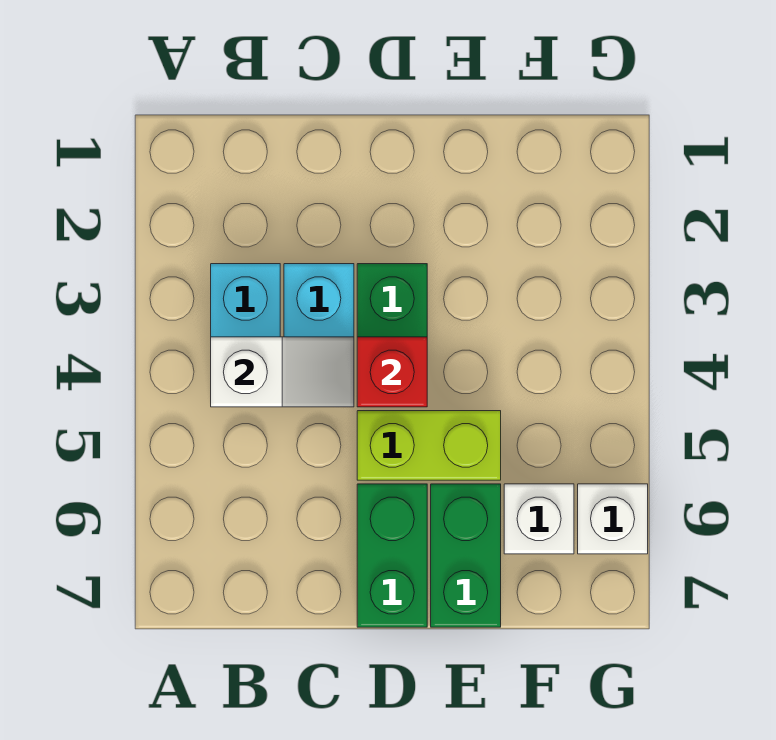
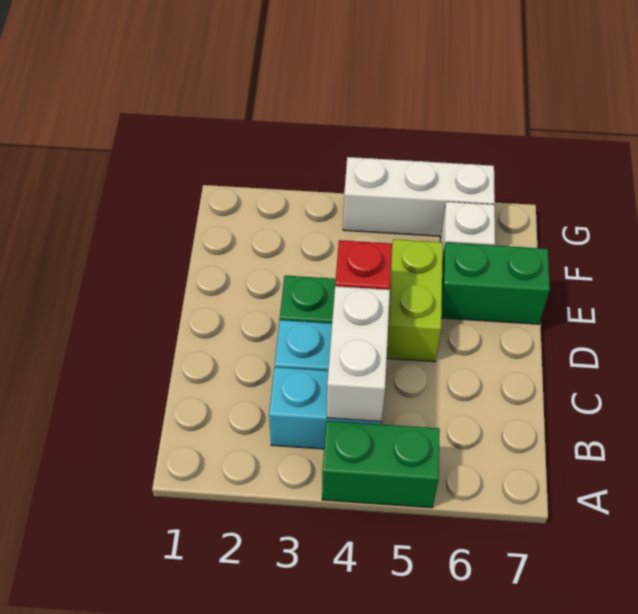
white slope B4:C4 level 2 top B -> white brick B4:C4 level 2
green brick D6:D7 level 1 -> green brick A4:A5 level 1
white brick G6 level 1 -> white brick G4:G6 level 1

